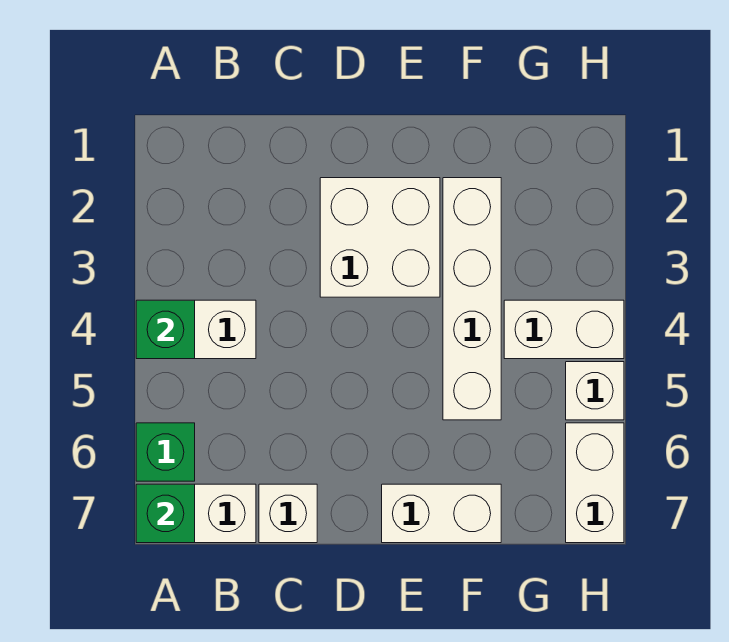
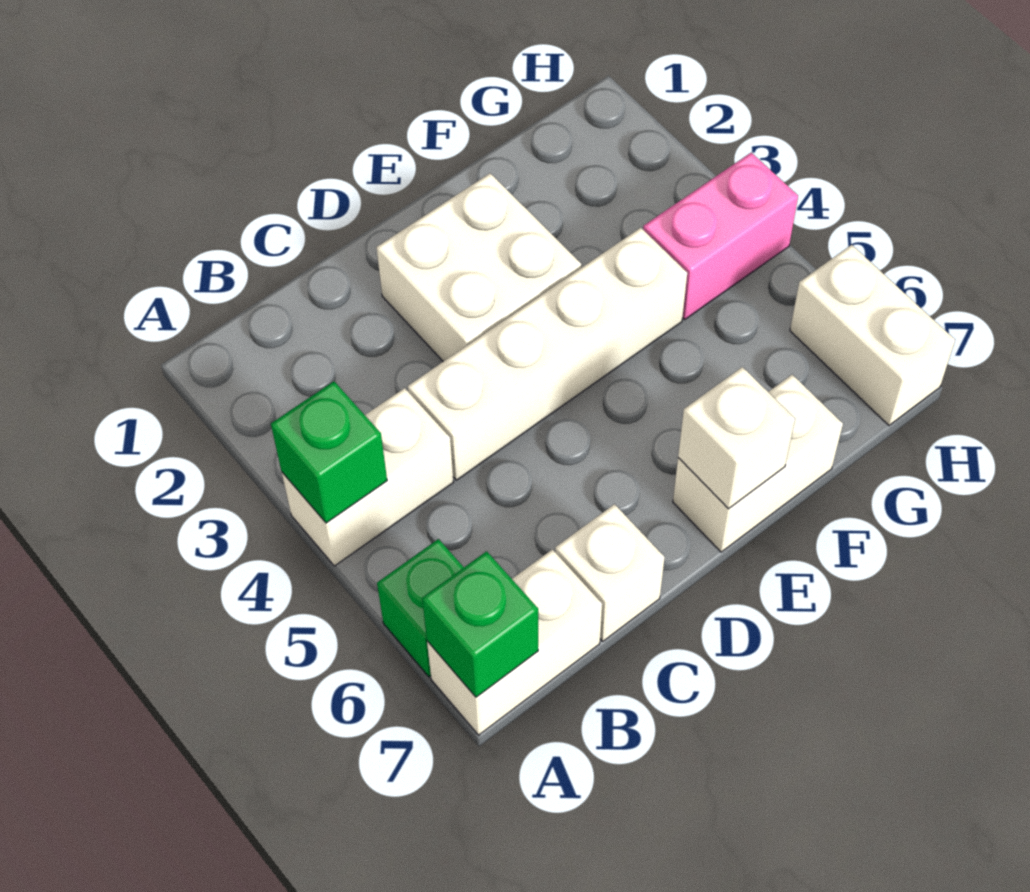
white brick F2:F5 level 1 -> white brick C4:F4 level 1
white brick G4:H4 level 1 -> pink brick G4:H4 level 1
white brick H5 level 1 -> white brick E7 level 2

